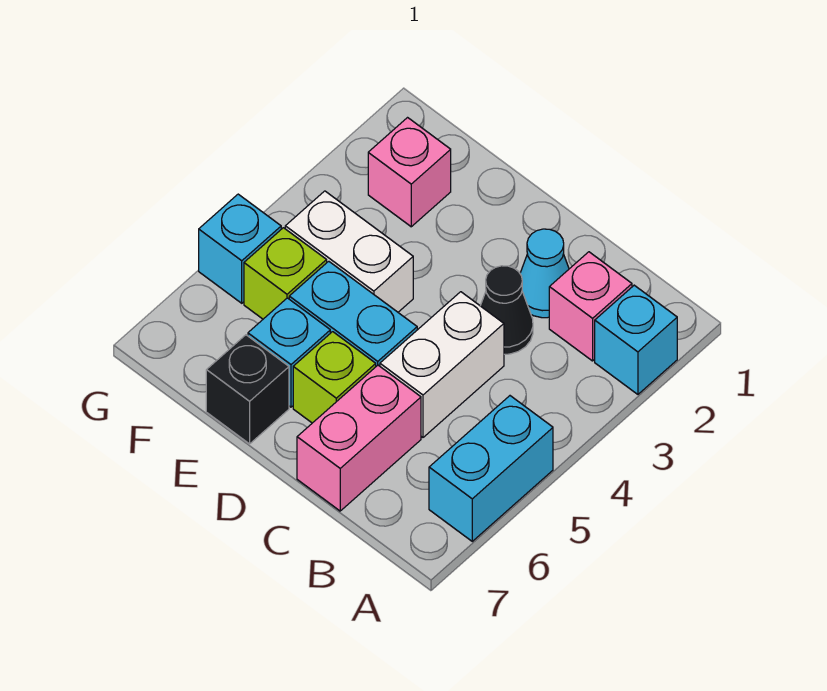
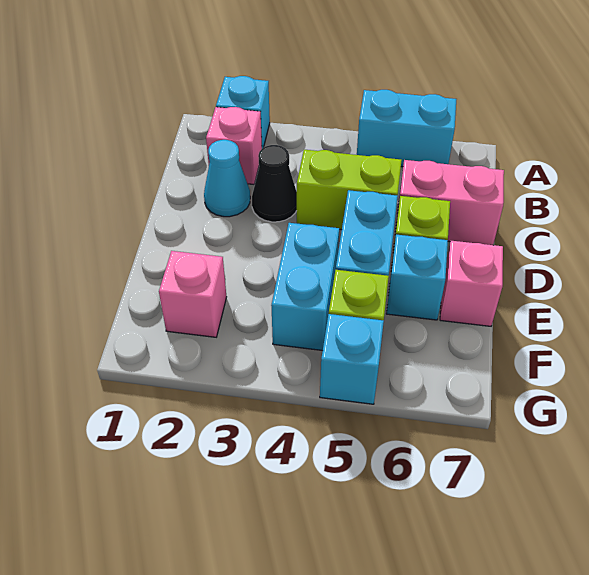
white brick C4:C5 level 1 -> lime brick C4:C5 level 1
white brick E4:F4 level 1 -> cyan brick E4:F4 level 1
black brick E7 level 1 -> pink brick E7 level 1

